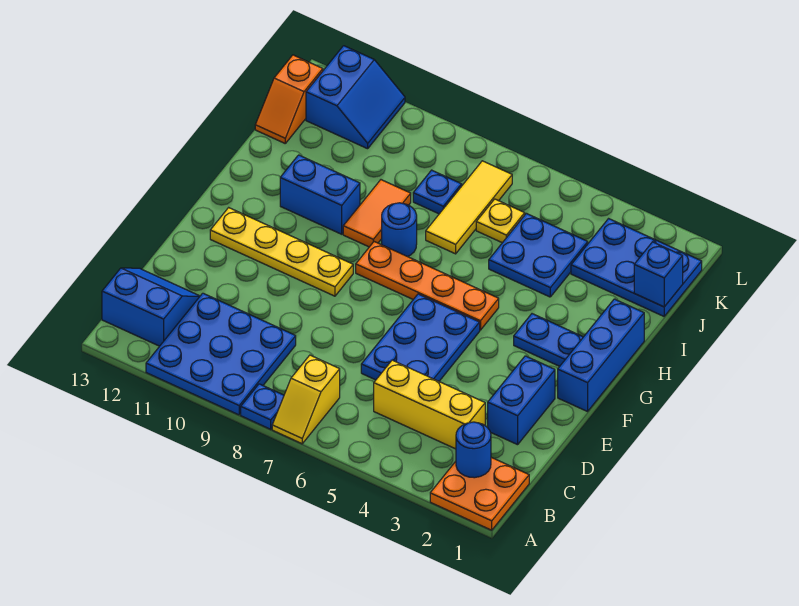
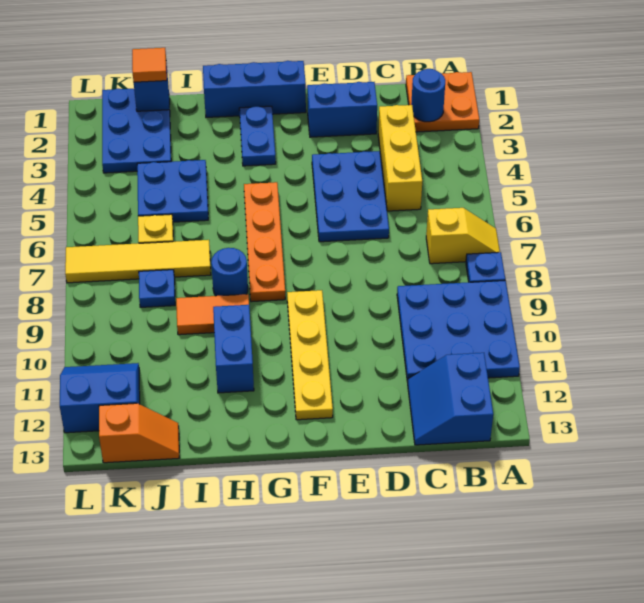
blue plate D5:F6 level 1 -> blue plate D4:E6 level 1
yellow tile I7:K7 level 1 -> yellow tile I7:L7 level 1
none -> orange tile J1 level 3

